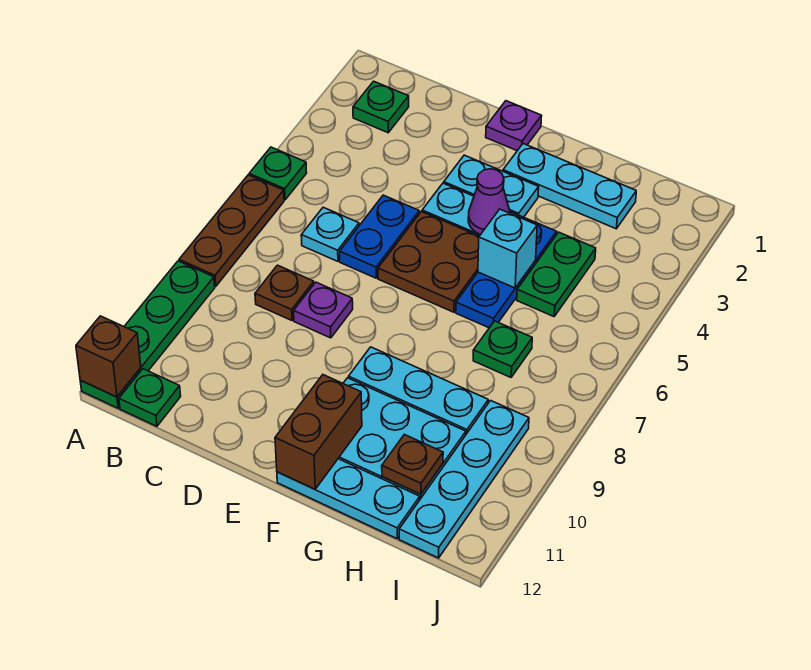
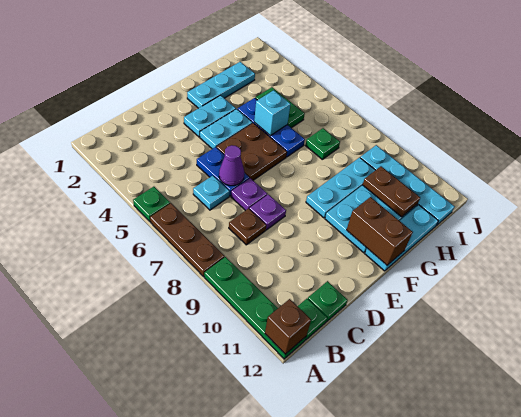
green plate B2 level 1 -> green plate C12 level 1
purple plate E1 level 1 -> purple plate D7 level 1
purple cone F4 level 2 -> purple cone D6 level 2
brown plate H11 level 2 -> brown plate H10:H11 level 2

